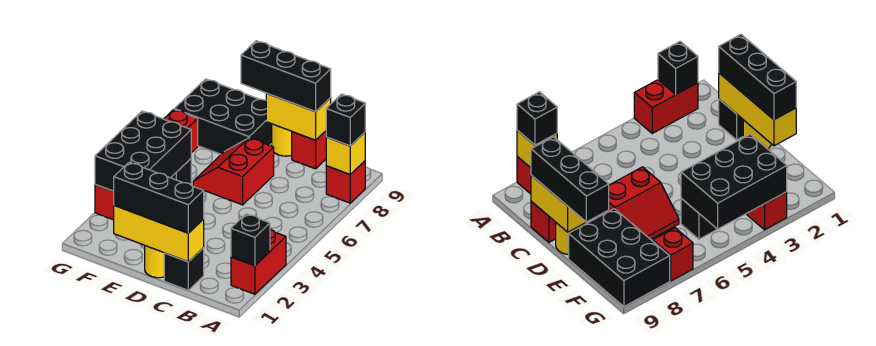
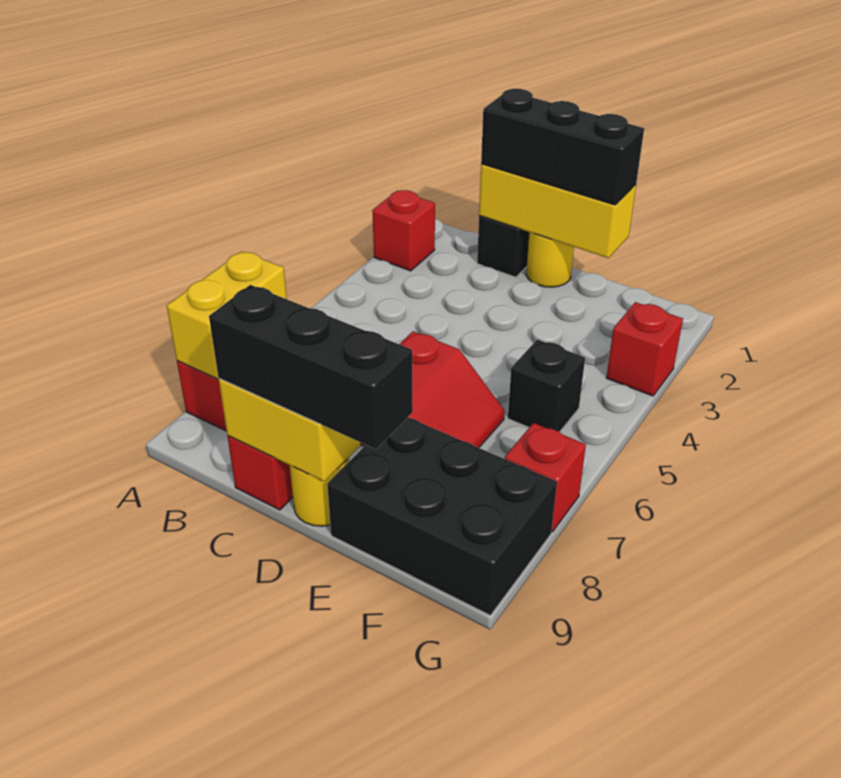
red brick A2:A3 level 1 -> red brick A2 level 1
black brick A2 level 2 -> none
yellow brick A8 level 2 -> yellow brick A7:A8 level 2
black brick A8 level 3 -> none
black brick F3:G5 level 2 -> none

